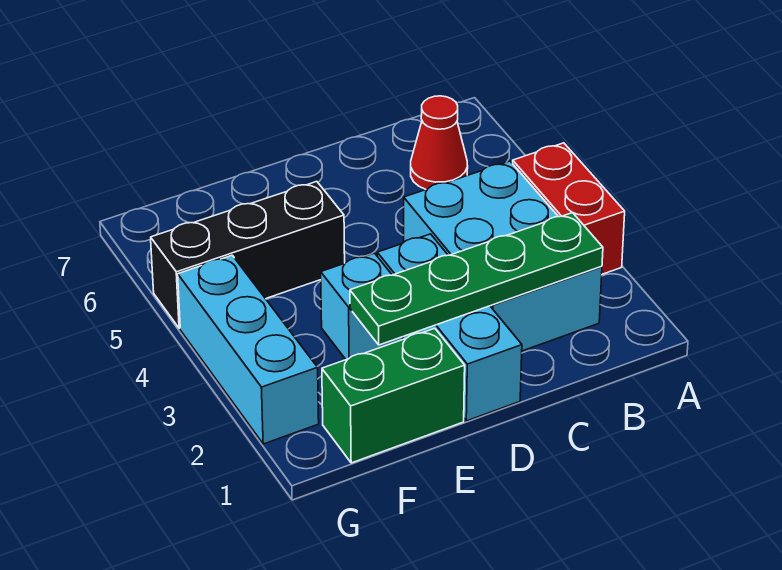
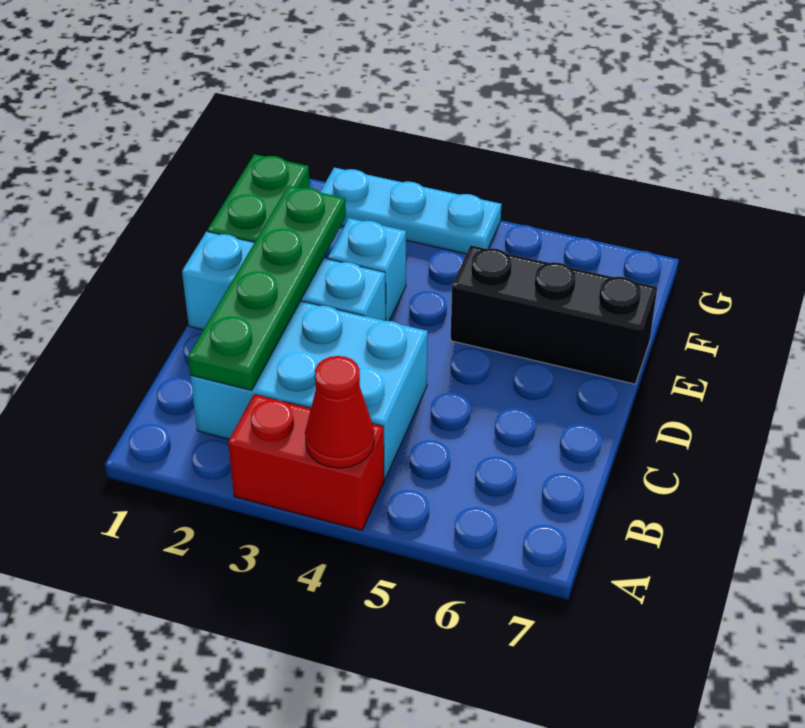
red cone B6 level 1 -> red cone A4 level 2
black brick E5:G5 level 1 -> black brick E5:E7 level 1
cyan brick G2:G4 level 1 -> cyan plate G2:G4 level 1

